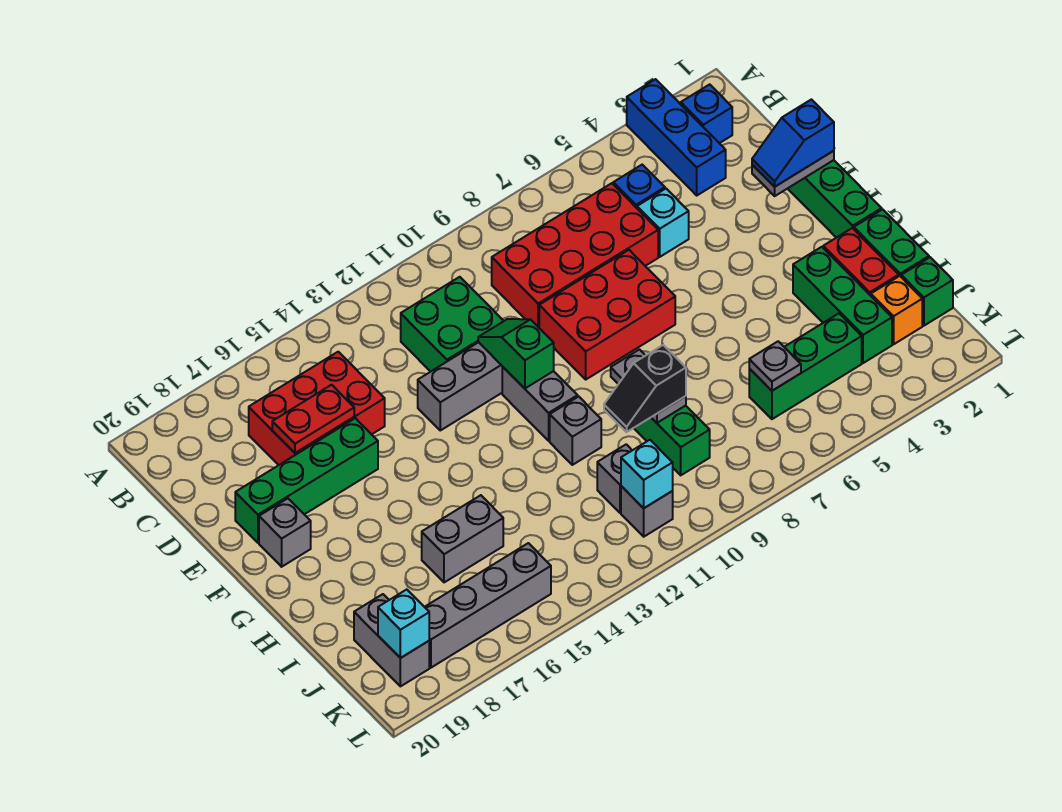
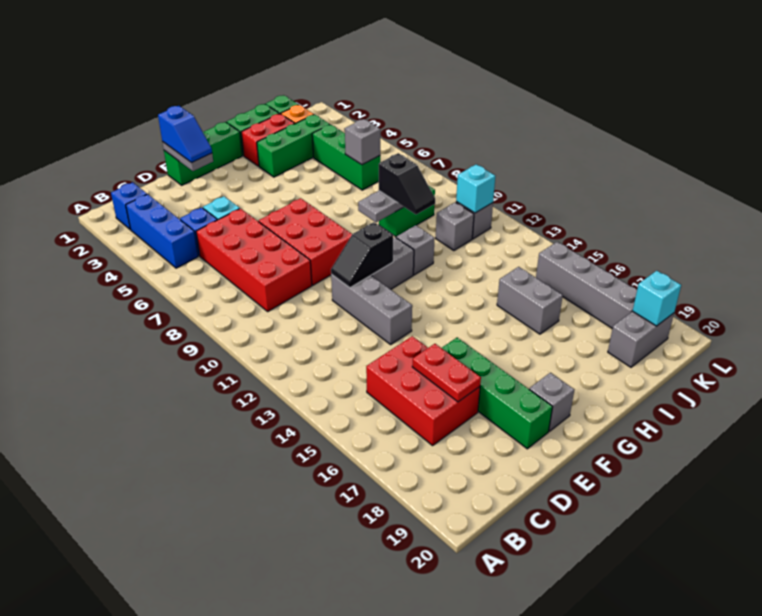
blue brick A3:C3 level 1 -> blue brick B3:B5 level 1
green brick C11:D12 level 1 -> none
green slope E11:F11 level 2 top F -> black slope E11:F11 level 2 top F
grey plate J6 level 2 -> grey brick J6 level 2

